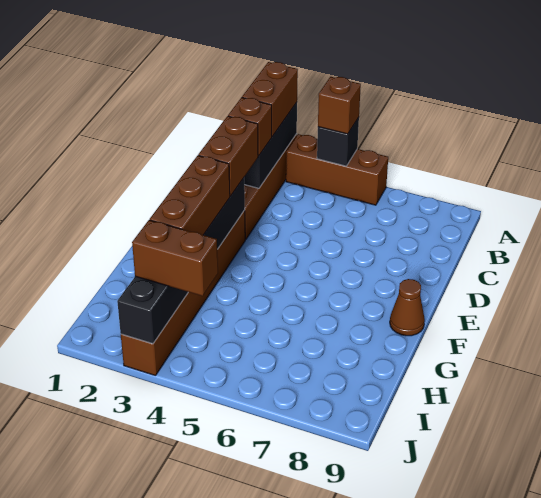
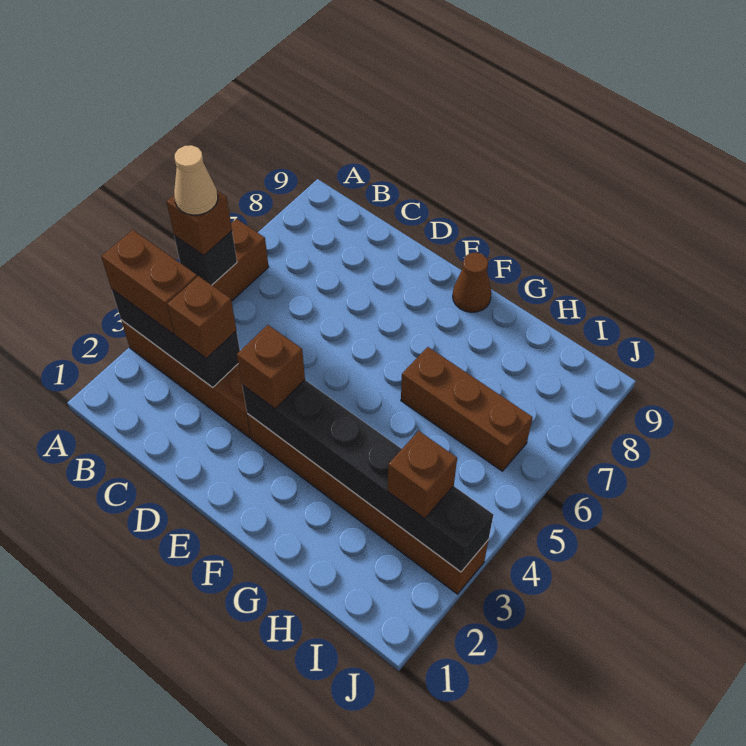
none -> tan cone A5 level 4
brown brick D3:E3 level 3 -> brown brick E3 level 3
brown brick F3:H3 level 3 -> brown brick G6:I6 level 1
brown brick I3:I4 level 3 -> brown brick I3 level 3

